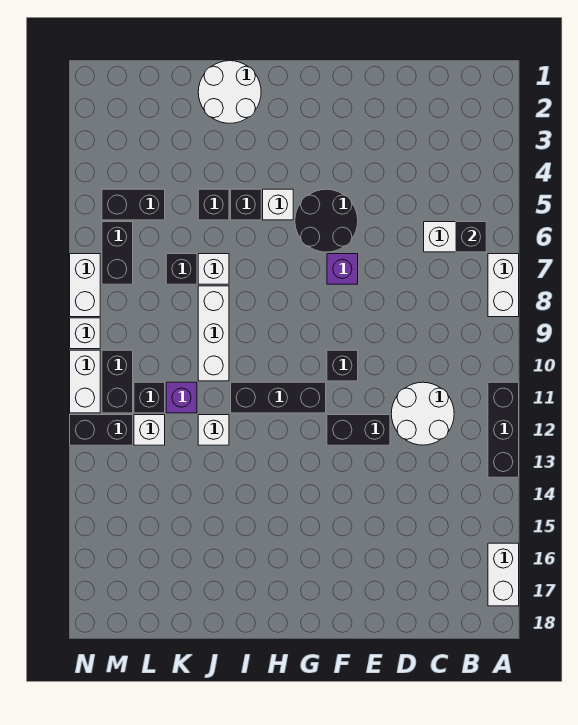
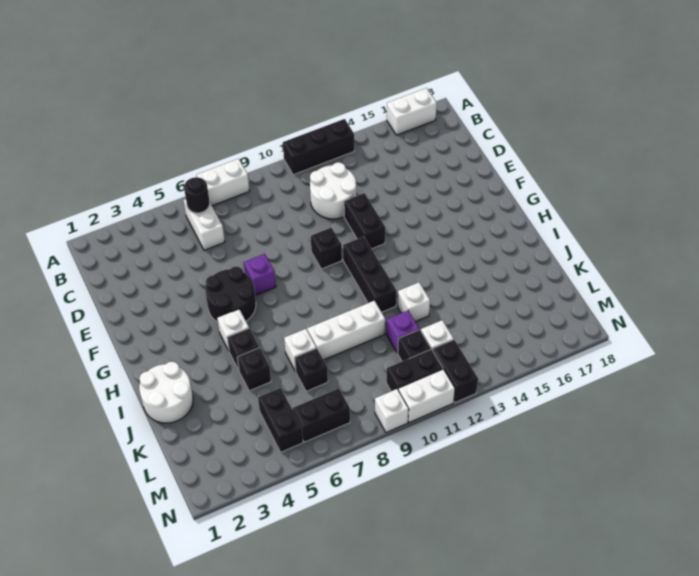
black brick B6 level 2 -> black round brick B6 level 2
white brick N7:N8 level 1 -> none

